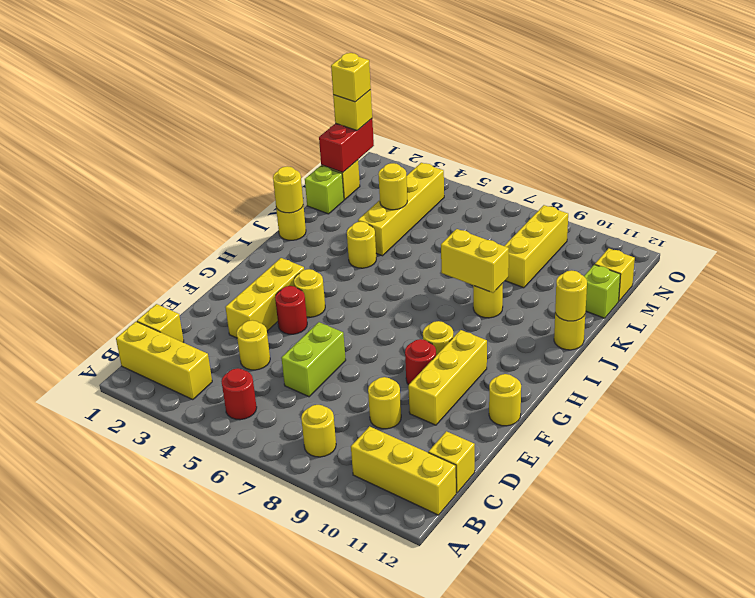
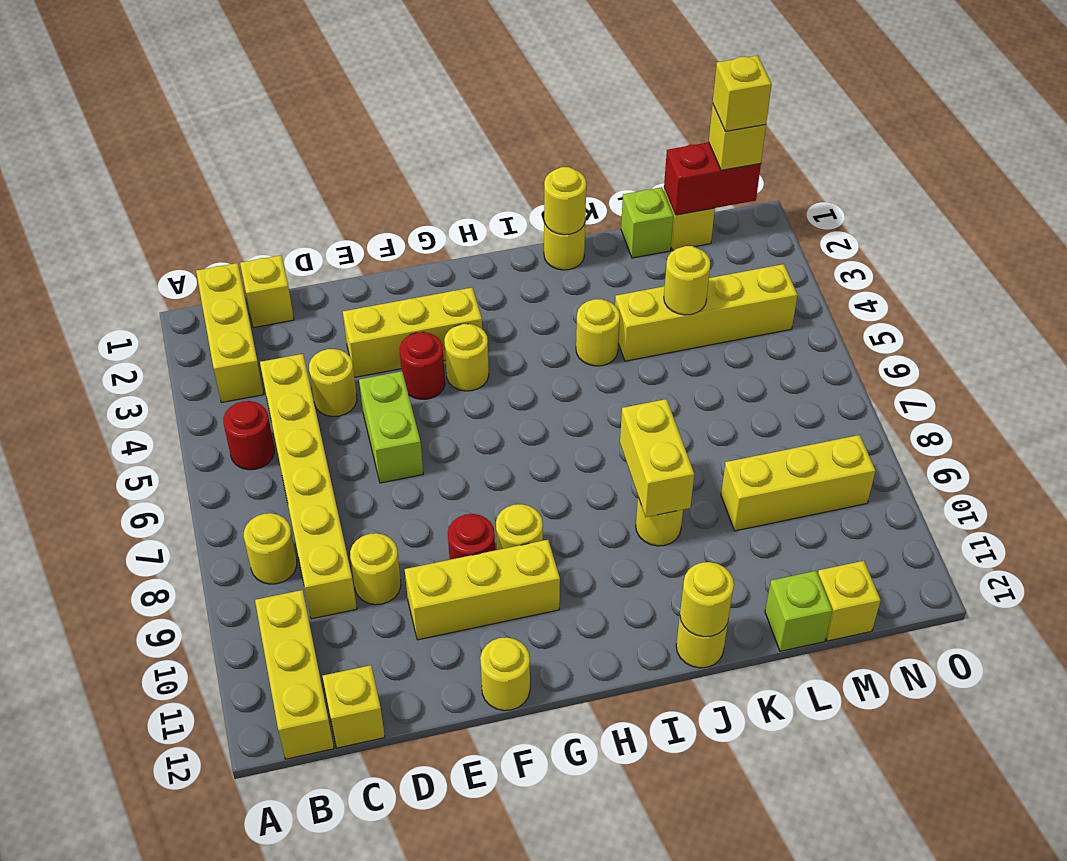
none -> yellow brick C4:C9 level 1
lime brick D6:E6 level 1 -> lime brick E5:E6 level 1

